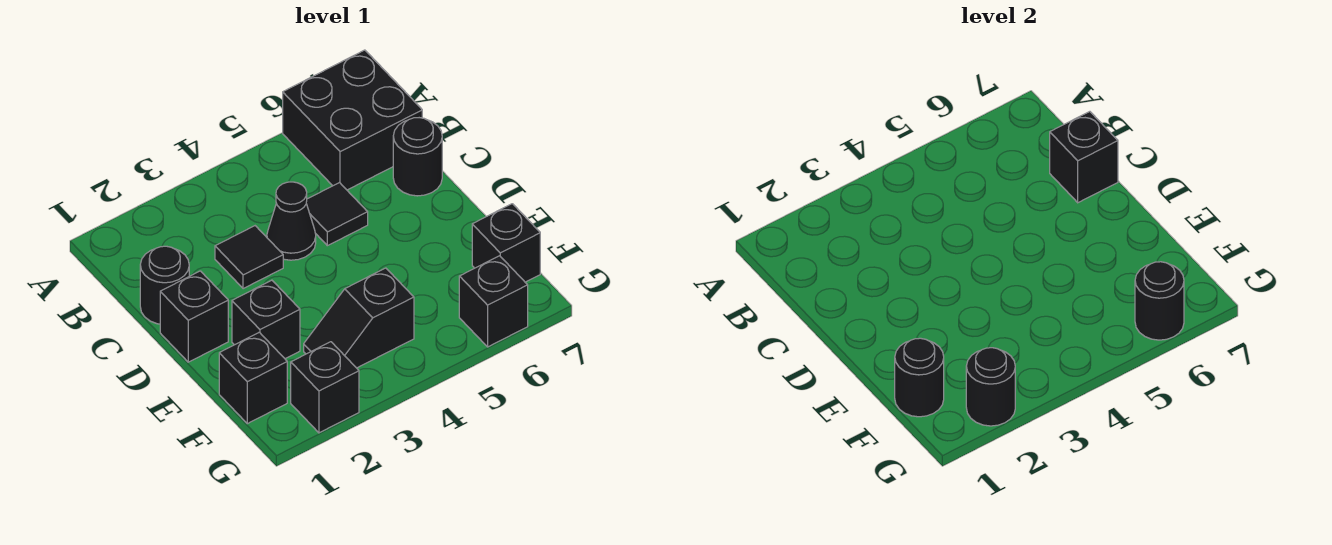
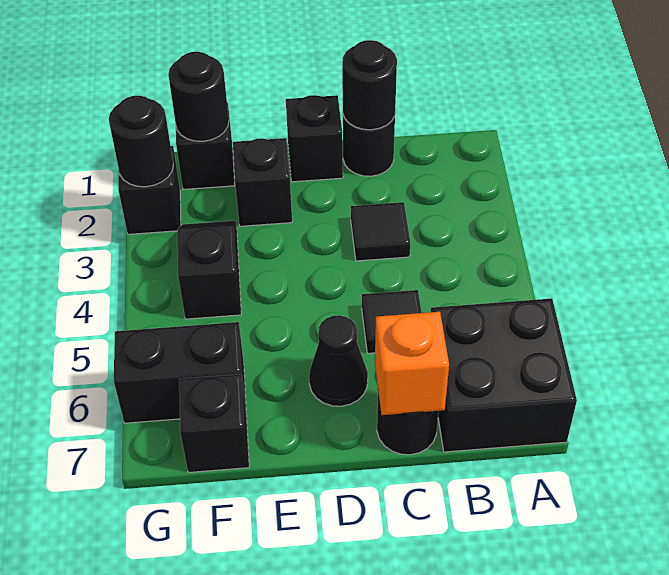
black cone C4 level 1 -> black cone D6 level 1
black brick C7 level 2 -> orange brick C7 level 2
black brick G6 level 1 -> black brick F6:G6 level 1
black round brick G6 level 2 -> black round brick C1 level 2

